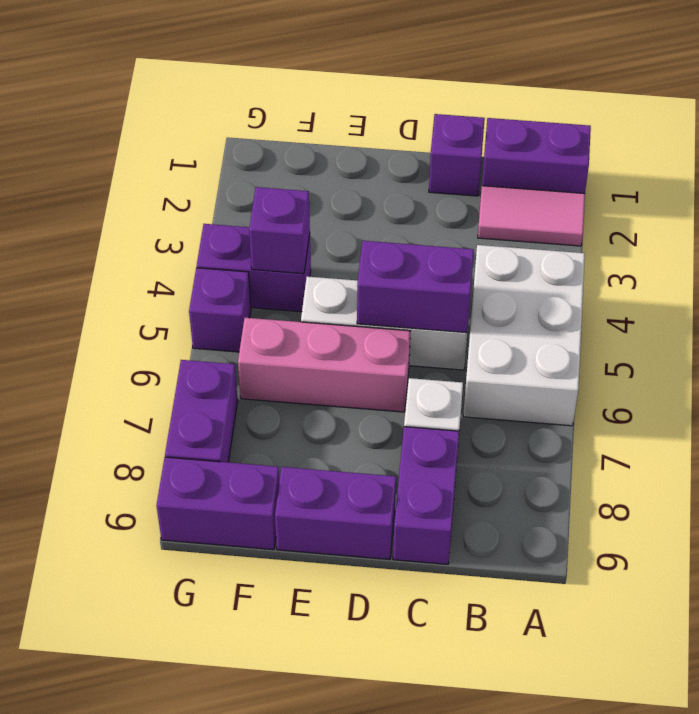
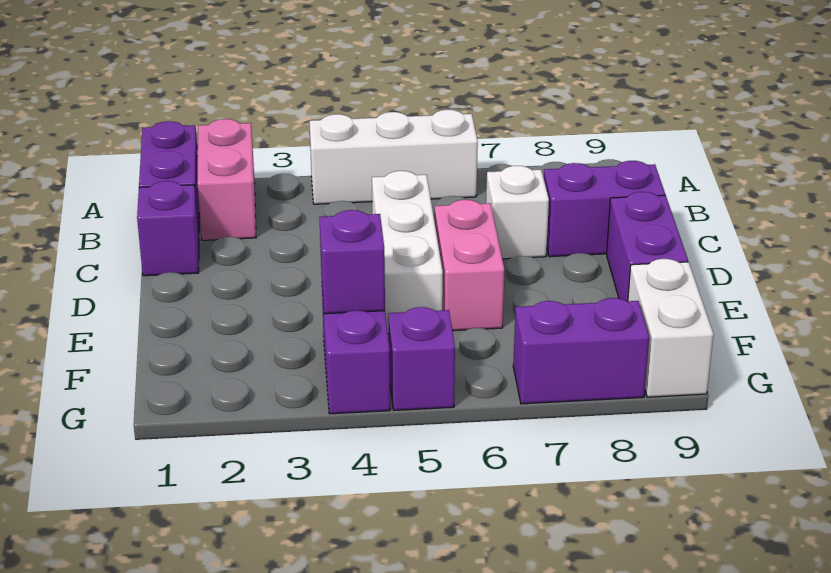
pink tile A2:B2 level 1 -> pink brick A2:B2 level 1
white brick A4:B6 level 1 -> white brick A4:A6 level 1
purple brick C5:D5 level 2 -> none
pink brick D6:F6 level 1 -> pink brick D6:E6 level 1
purple brick F9:G9 level 1 -> white brick F9:G9 level 1

